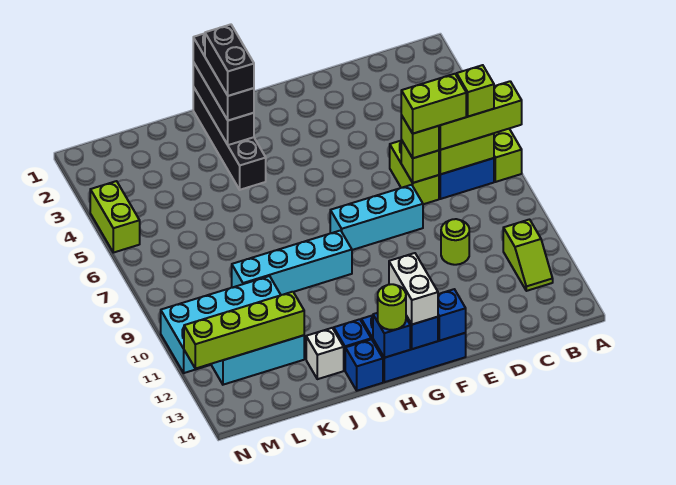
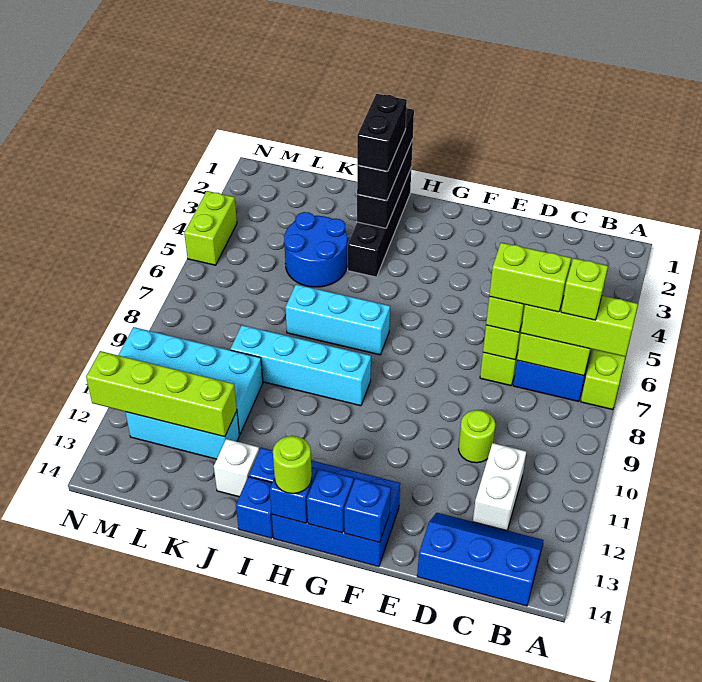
lime slope B11:B12 level 1 top 11 -> none
none -> blue slope B13:D14 level 1 top 14
cyan brick E8:G8 level 1 -> cyan brick H7:J7 level 1
white brick G13:G14 level 3 -> white brick C11:C12 level 1
none -> blue round brick J4:K5 level 1

